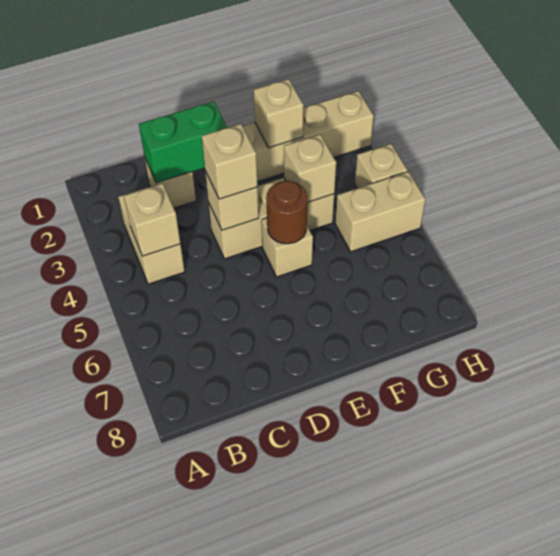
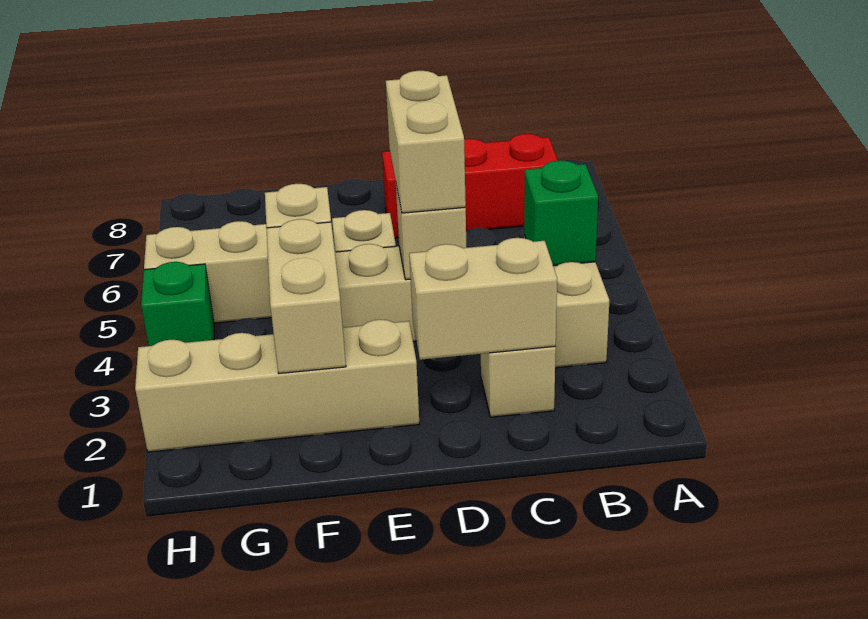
tan brick B4 level 2 -> green brick B4 level 2
none -> red brick B7:D7 level 1
green brick C2:D2 level 2 -> tan brick C2:D2 level 2
tan brick D4 level 3 -> tan brick D4:D5 level 3
brown round brick E5 level 2 -> none
tan brick F2 level 2 -> tan brick F2:F3 level 2
tan brick H4 level 1 -> green brick H4 level 1

